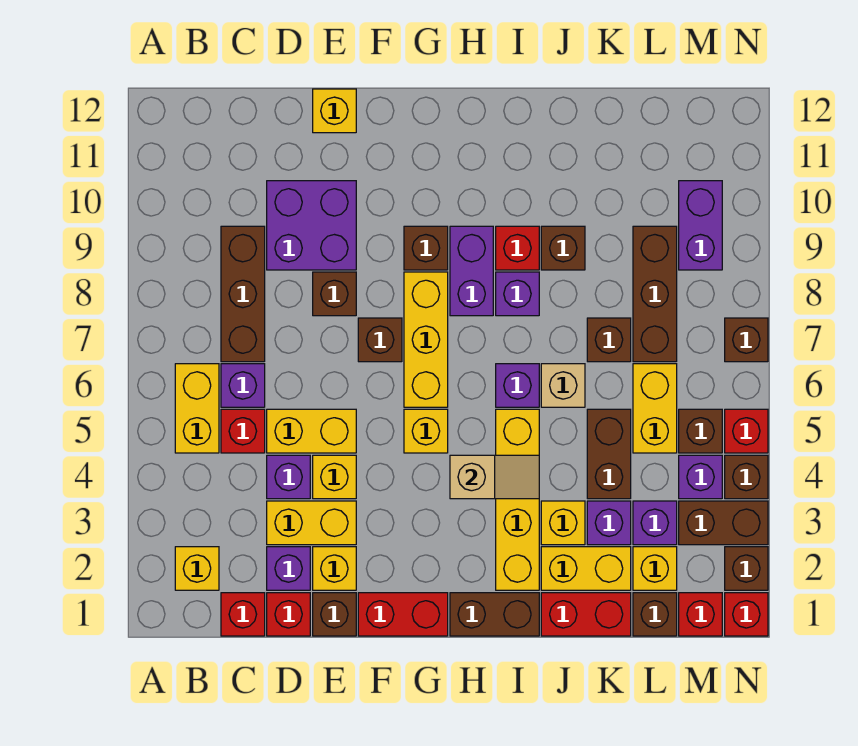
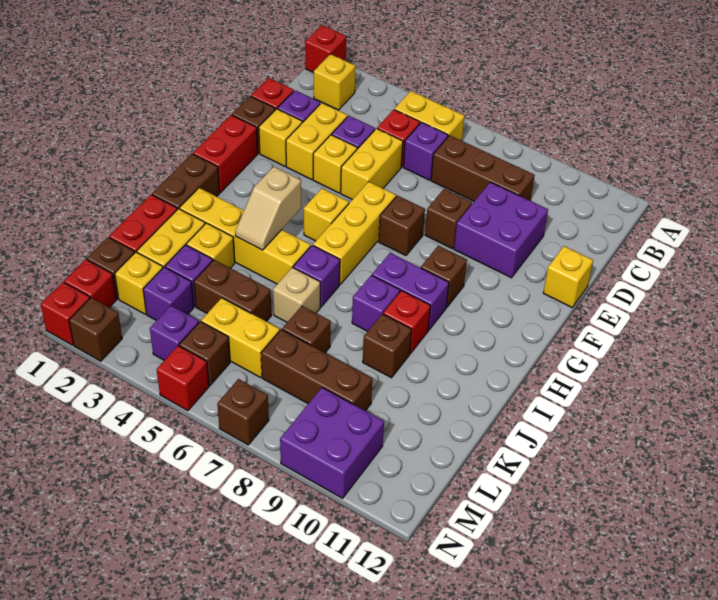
red brick C1 level 1 -> red brick A1 level 1
yellow brick G6:G8 level 1 -> yellow brick F6:H6 level 1
brown brick M3:N3 level 1 -> none
purple brick M9:M10 level 1 -> purple brick M9:N10 level 1
brown brick N4 level 1 -> none

